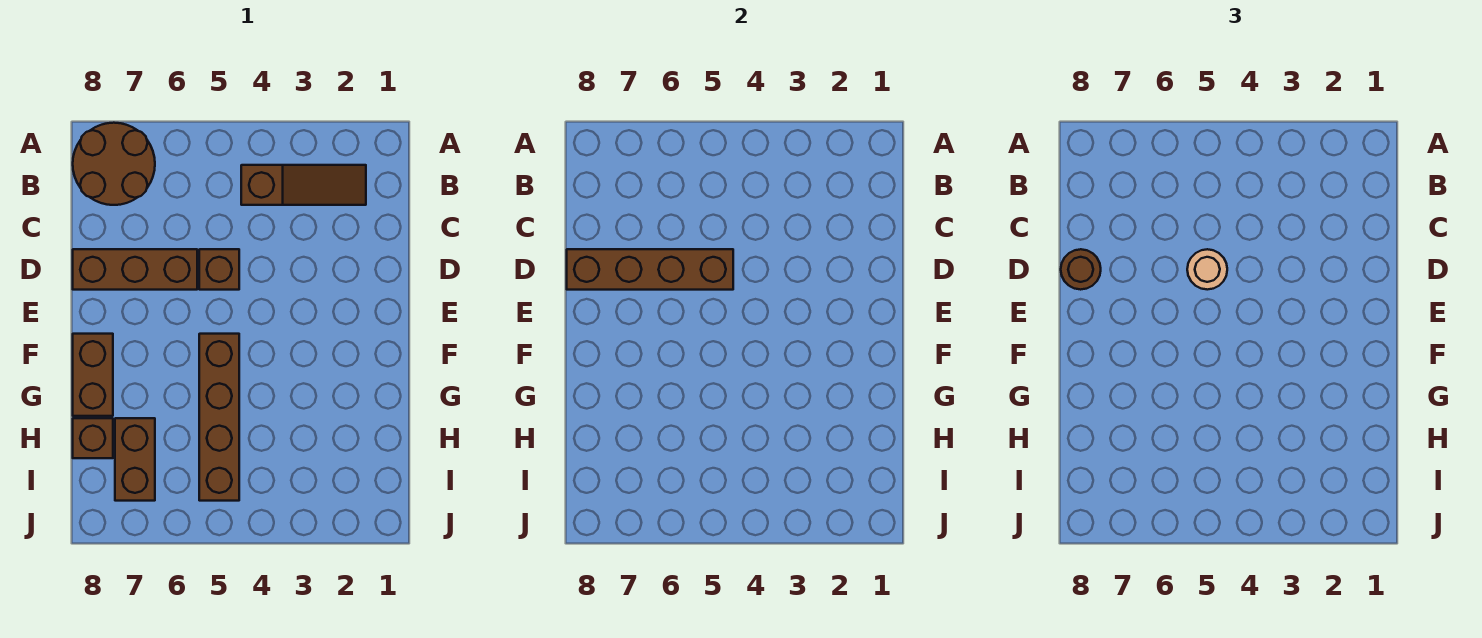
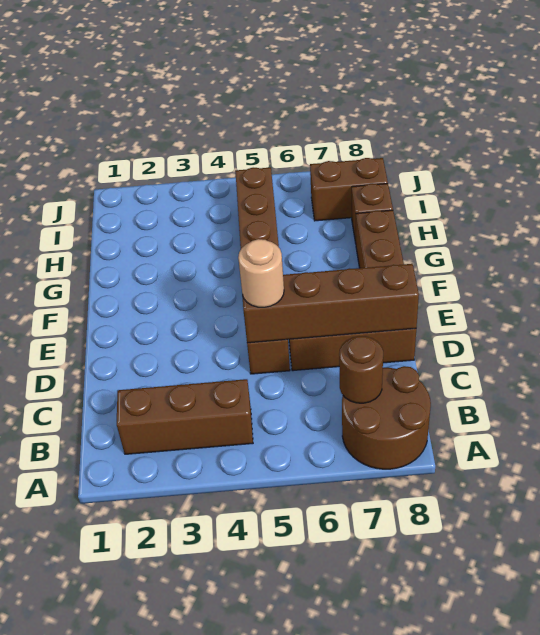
brown slope B2:B4 level 1 top 4 -> brown brick B2:B4 level 1
brown round brick D8 level 3 -> brown round brick B7 level 2
brown brick H7:I7 level 1 -> brown brick I7:I8 level 1

